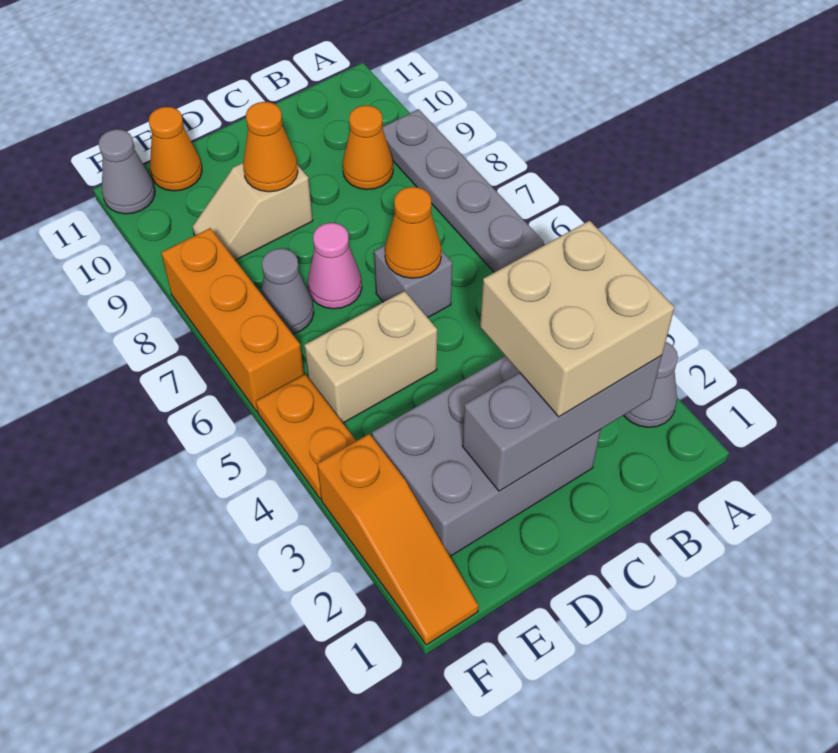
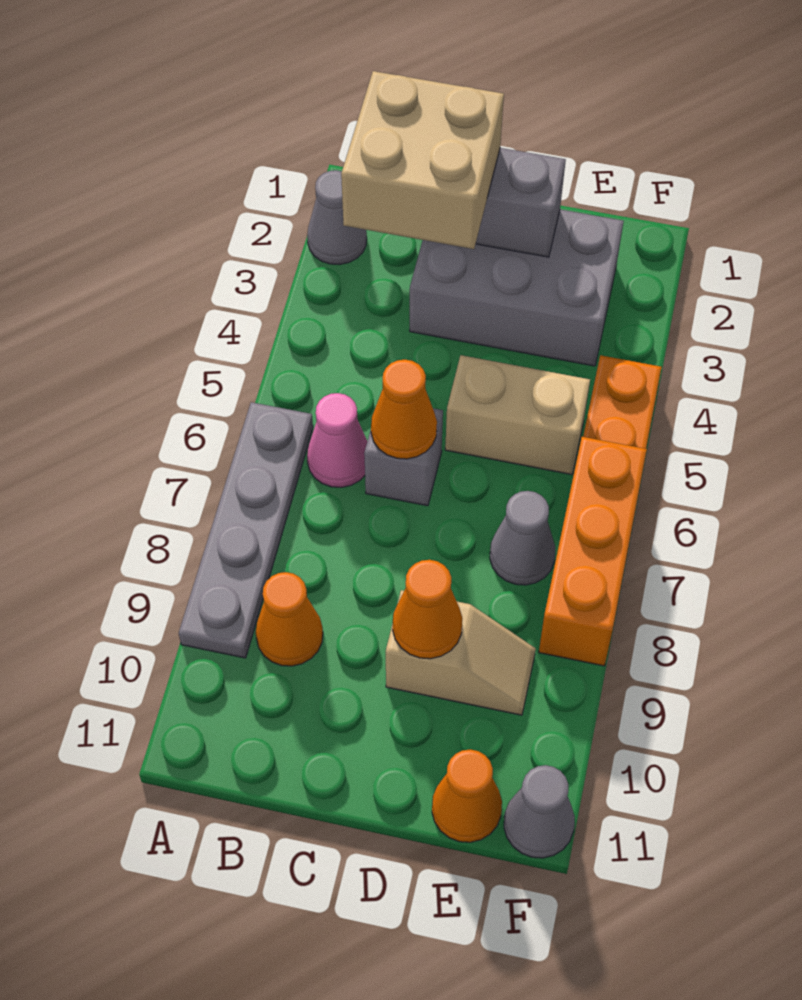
pink cone D7 level 1 -> pink cone B6 level 1
orange slope F1:F3 level 1 top 3 -> none

